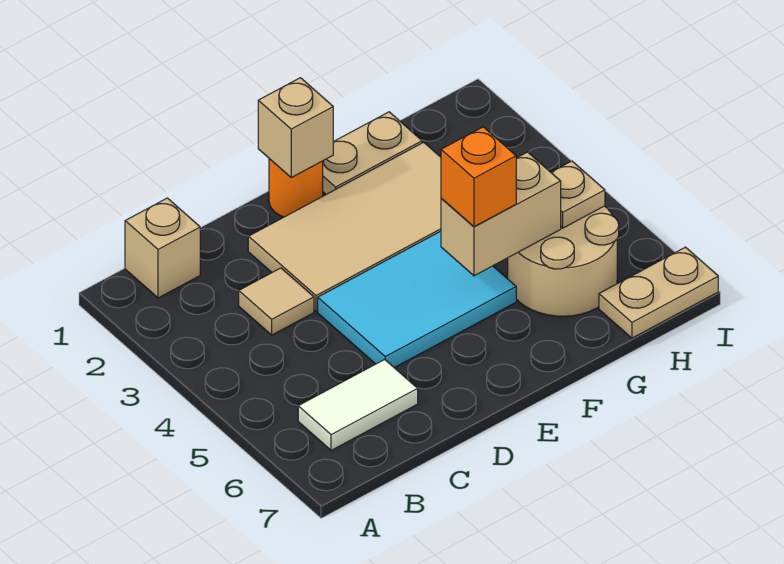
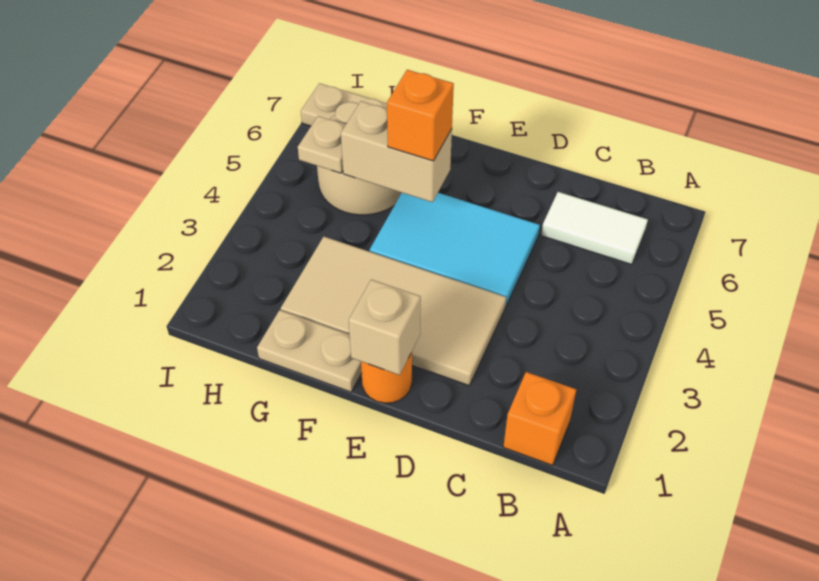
tan brick B1 level 1 -> orange brick B1 level 1
tan tile C3 level 1 -> none

